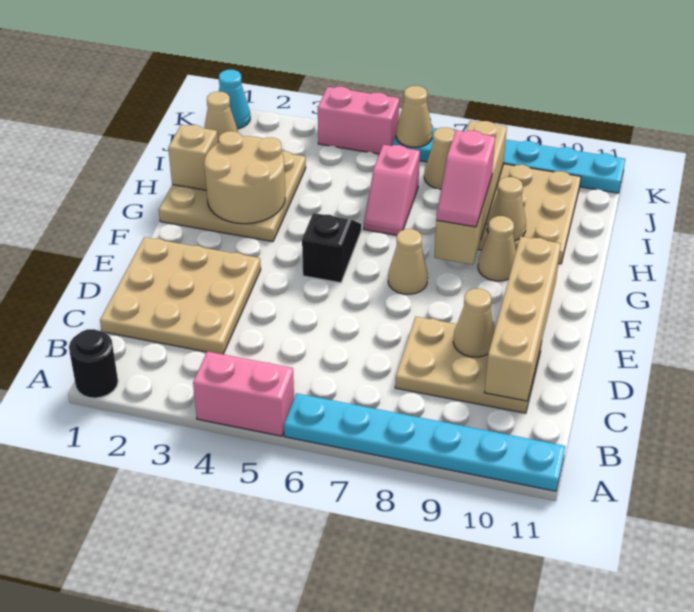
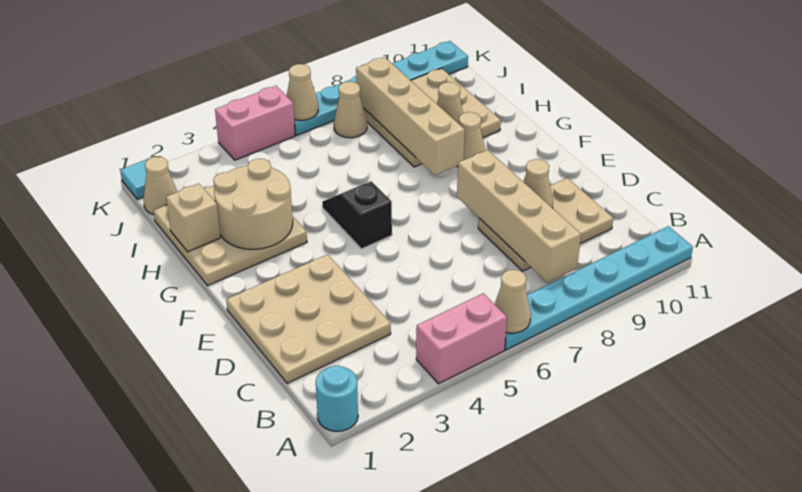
black round brick A1 level 1 -> cyan round brick A1 level 1
tan brick C10:F10 level 2 -> tan brick B8:E8 level 2
tan cone F7 level 1 -> tan cone A6 level 2
pink slope G8:H8 level 3 top H -> none
pink slope H6:I6 level 1 top I -> none
cyan cone K1 level 1 -> cyan tile K1 level 1

